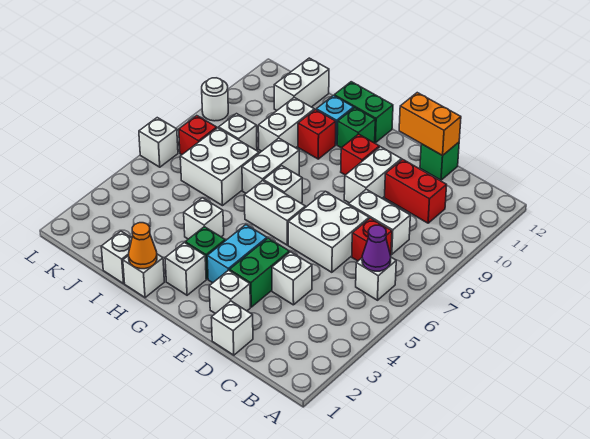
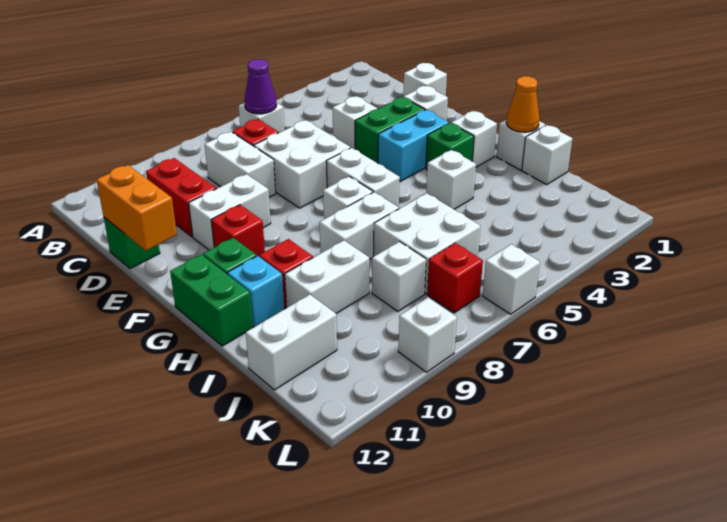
white round brick L9 level 1 -> white brick L9 level 1

